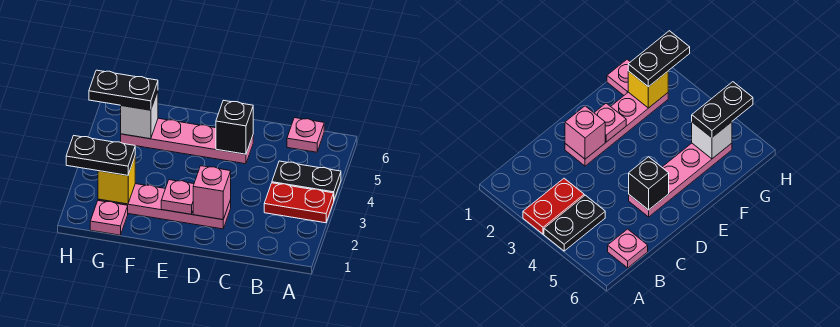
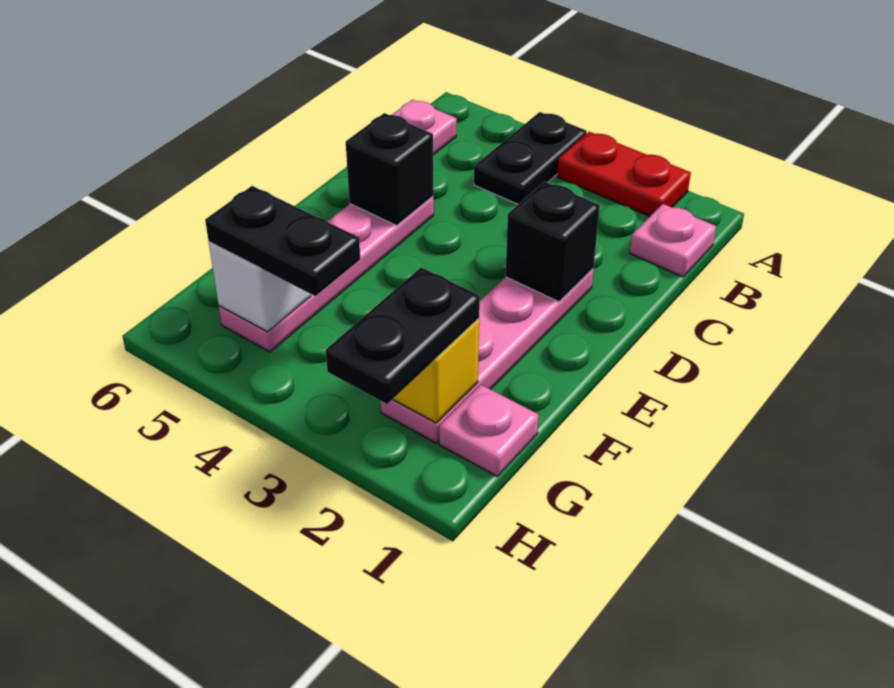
red plate A3:B3 level 1 -> red plate A2:A3 level 1
pink brick D2 level 2 -> black brick D2 level 2
pink plate E2 level 2 -> pink plate B1 level 1
black plate G5:H5 level 3 -> black plate G4:G5 level 3

